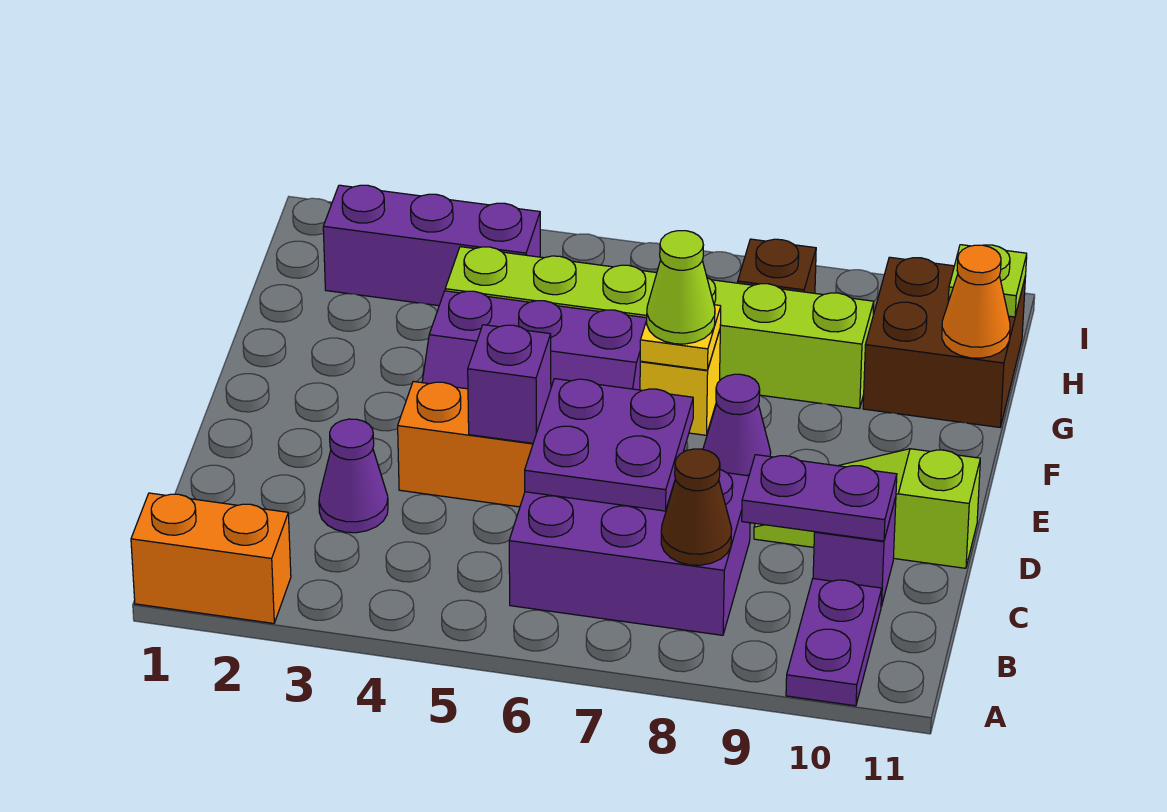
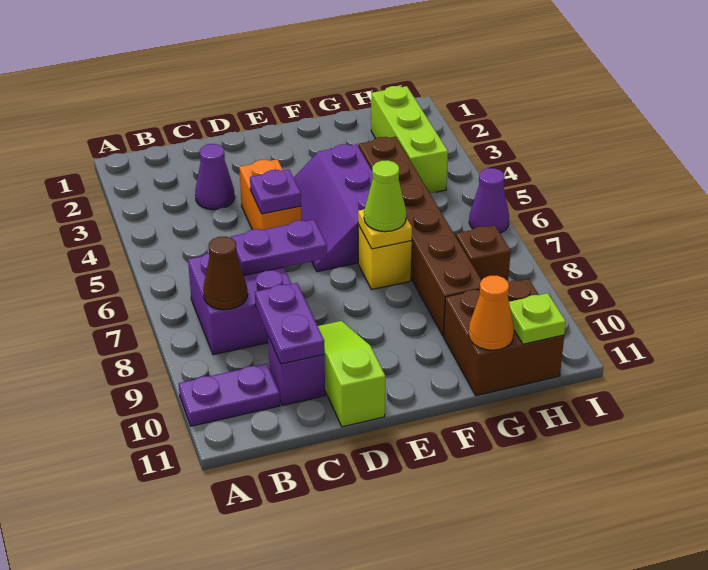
orange brick A1:A2 level 1 -> none
purple brick B6:C8 level 1 -> purple brick B7:C8 level 1
purple plate C6:D7 level 2 -> purple plate C7:D7 level 2
purple brick D5 level 2 -> purple plate D5 level 2
purple cone E8 level 1 -> purple cone I6 level 1
lime brick G4:G9 level 1 -> brown brick G4:G9 level 1
purple brick H2:H4 level 1 -> lime brick H2:H4 level 1

